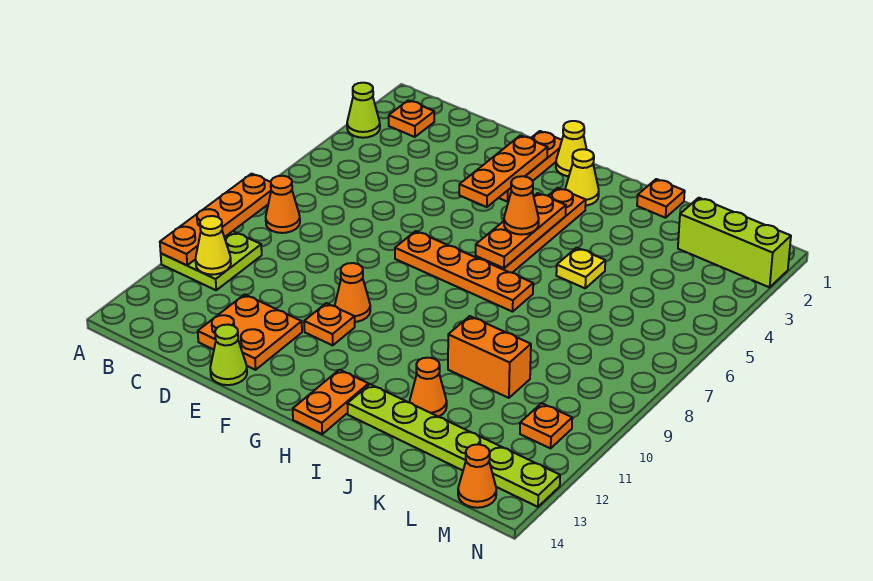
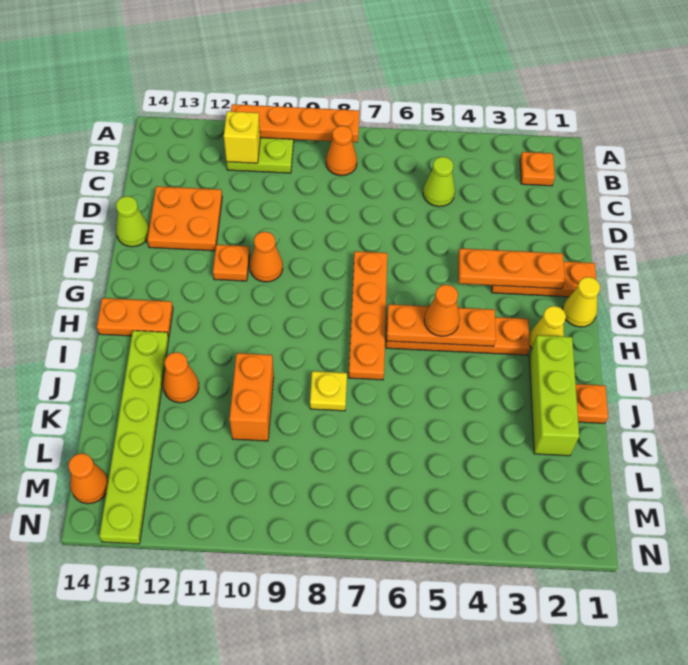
lime cone A3 level 1 -> lime cone C5 level 1
yellow cone B11 level 2 -> yellow brick B11 level 2
yellow plate J5 level 1 -> yellow plate J8 level 1
lime brick L2:N2 level 1 -> lime brick I2:K2 level 1
orange plate M11 level 1 -> none

